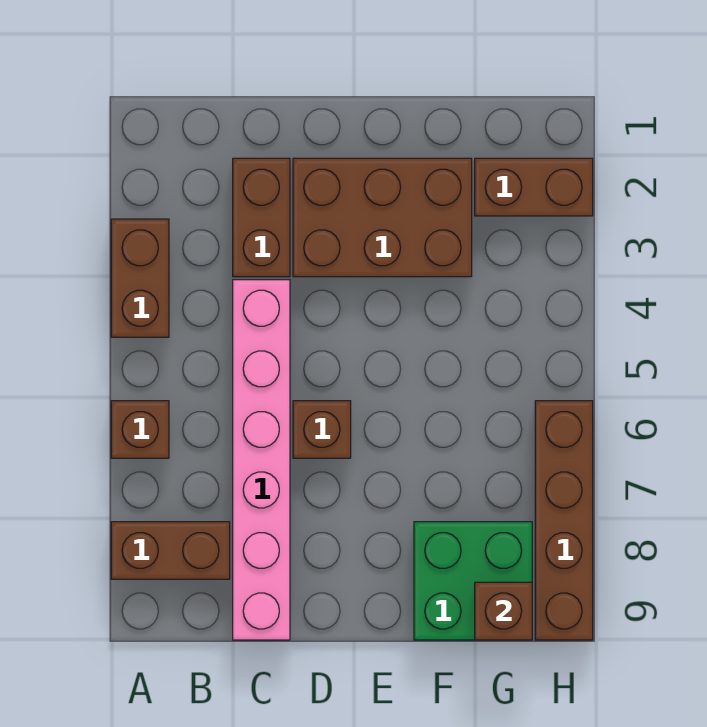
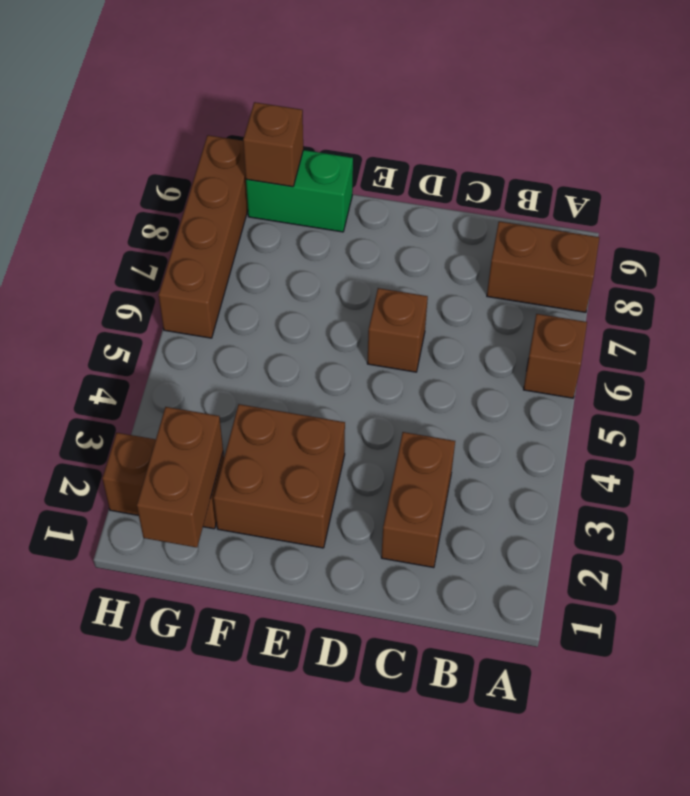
brown brick A3:A4 level 1 -> brown brick G1:G2 level 2
pink brick C4:C9 level 1 -> none
brown brick D2:F3 level 1 -> brown brick E2:F3 level 1
green brick F8:G9 level 1 -> green brick F9:G9 level 1

